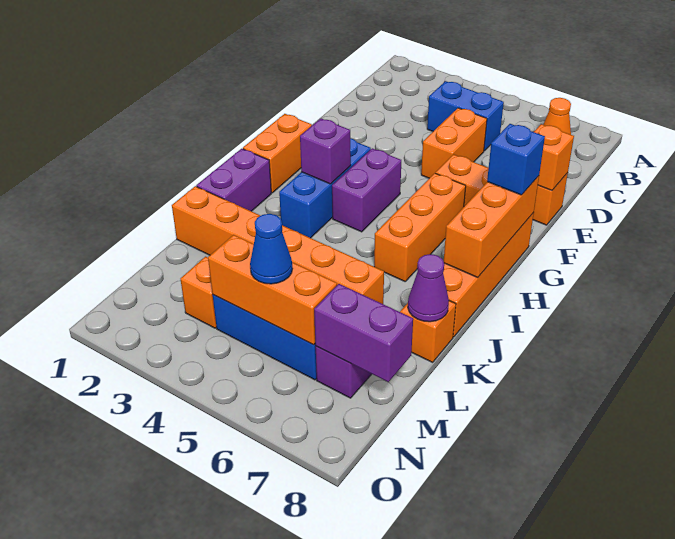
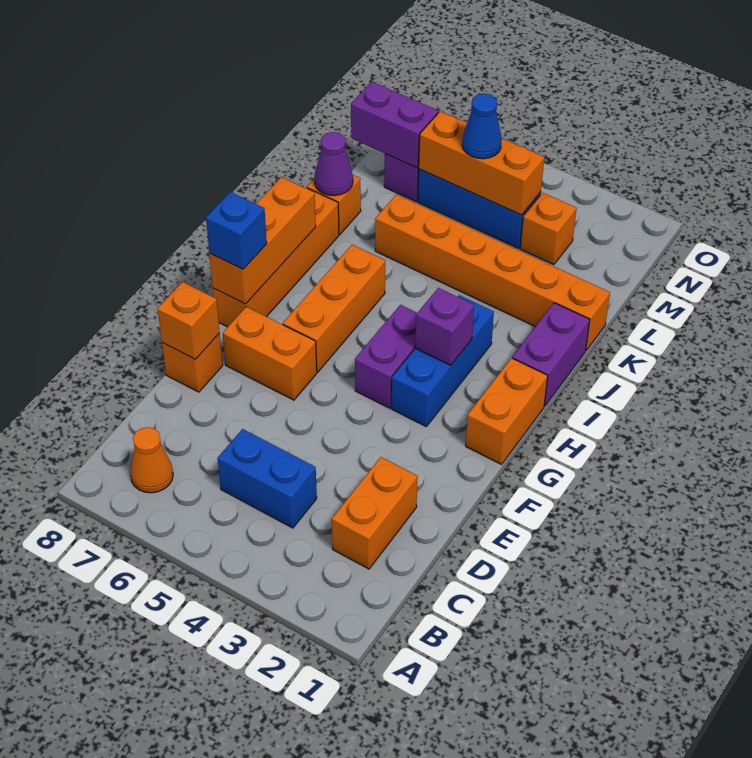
orange brick D5:E5 level 1 -> orange brick C2:D2 level 1

